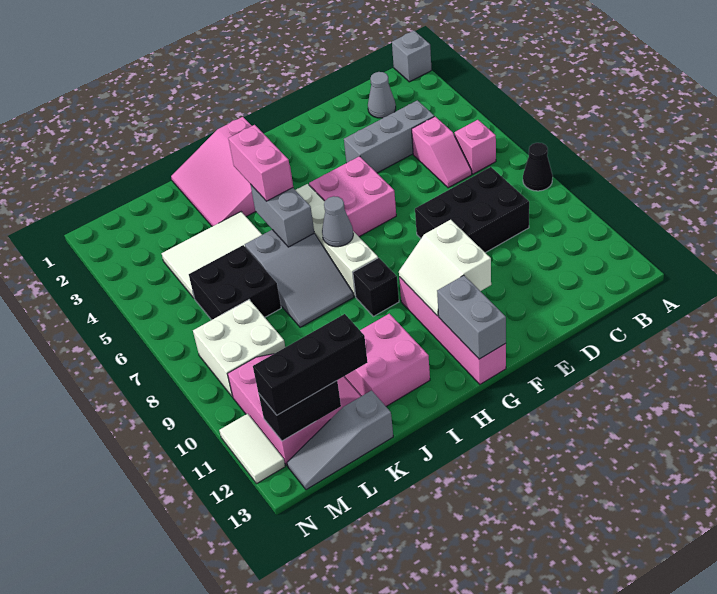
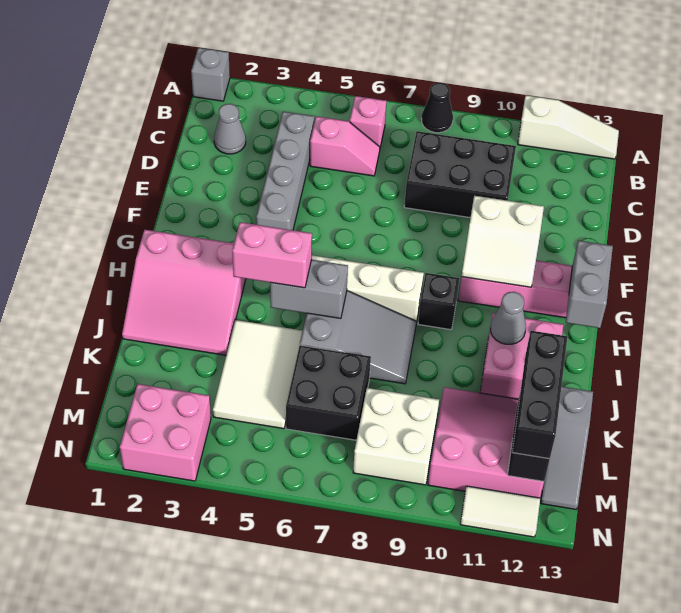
none -> white slope A11:A13 level 1 top 11
grey brick C4:E4 level 1 -> grey brick C4:F4 level 1
black brick C8:E9 level 1 -> black brick C8:D10 level 1
pink brick F5:G6 level 1 -> pink brick M2:N3 level 1
grey brick G12:G13 level 2 -> grey brick G13:H13 level 2
grey cone H7 level 2 -> grey cone I11 level 2

